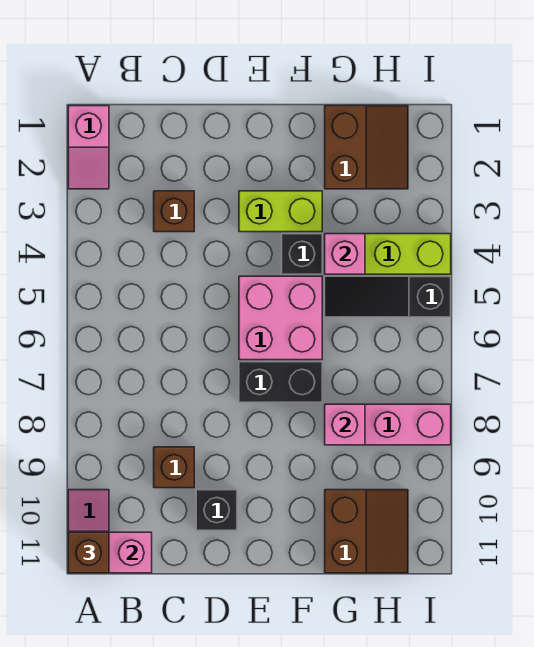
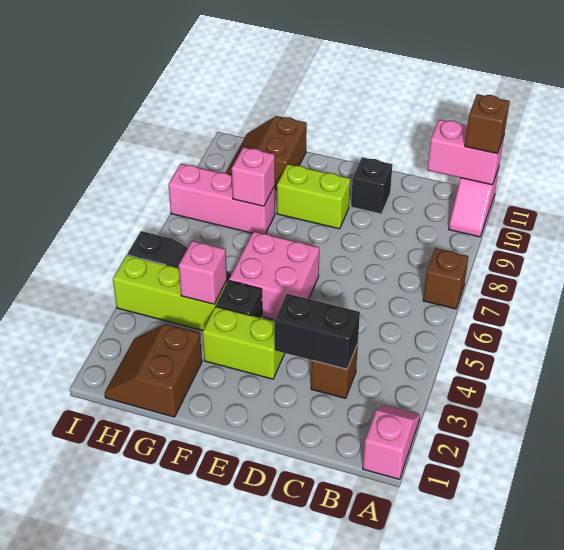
brown brick C9 level 1 -> brown brick A7 level 1
black brick E7:F7 level 1 -> black brick C3:D3 level 2
none -> lime brick E9:F9 level 1

